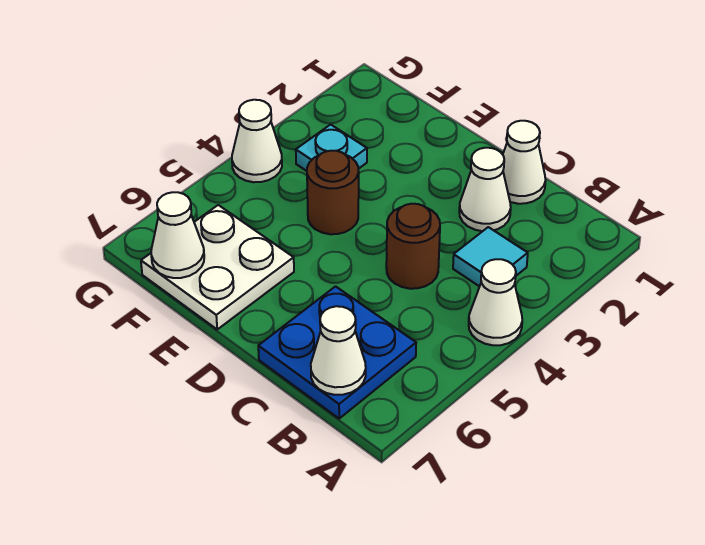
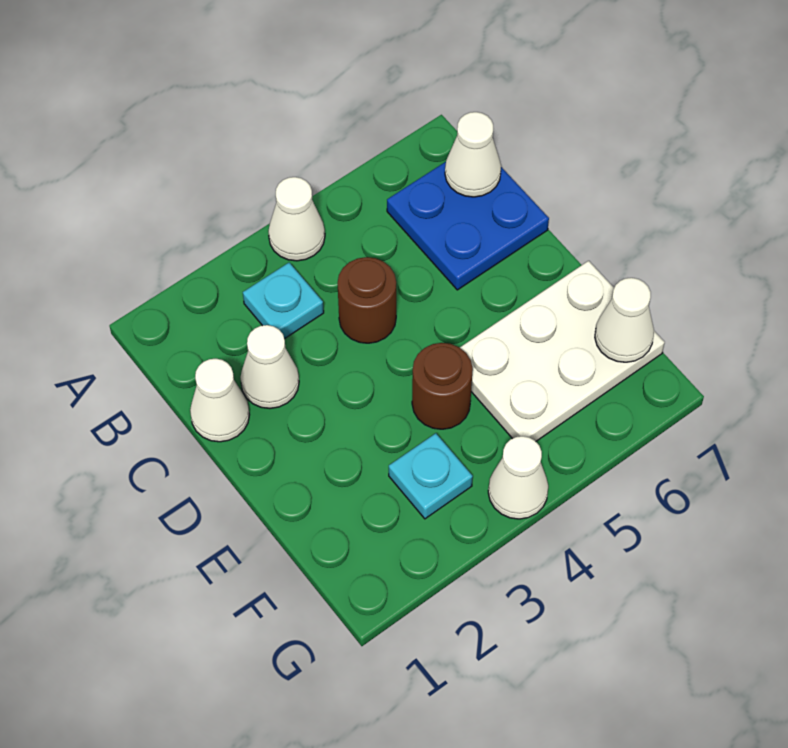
cyan tile B3 level 1 -> cyan plate B3 level 1
white plate E6:F7 level 1 -> white plate E5:F7 level 1

